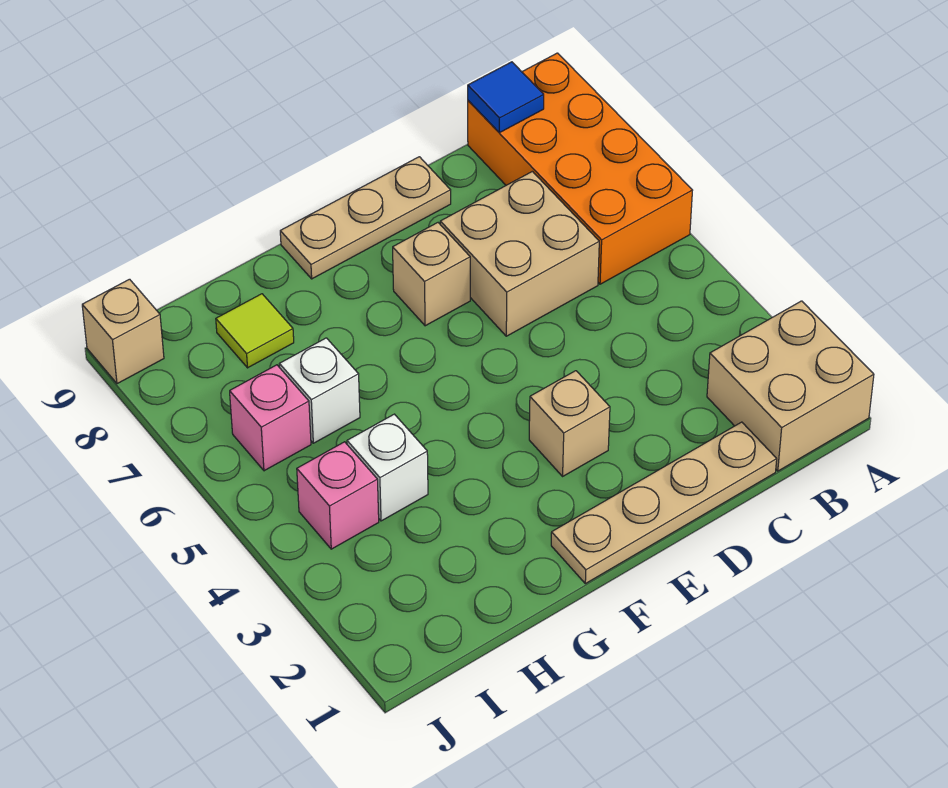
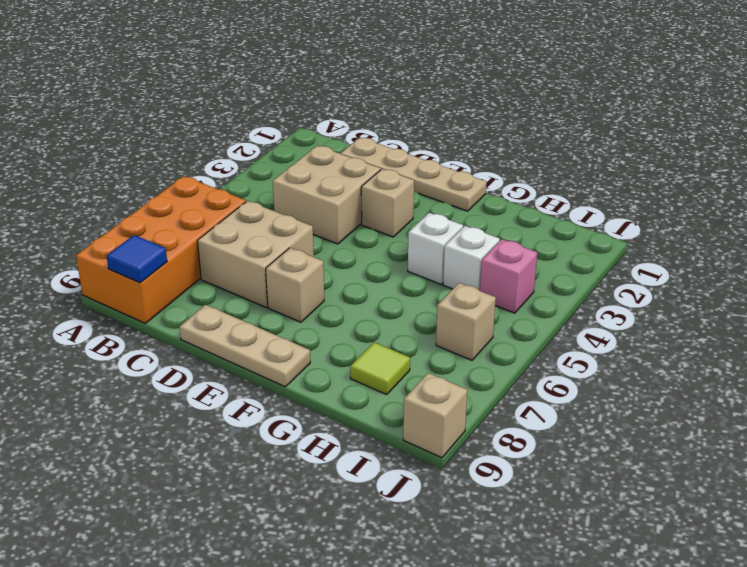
tan brick A1:B2 level 1 -> tan brick C3:D4 level 1
white brick H6 level 1 -> white brick G4 level 1
pink brick I6 level 1 -> tan brick I6 level 1

